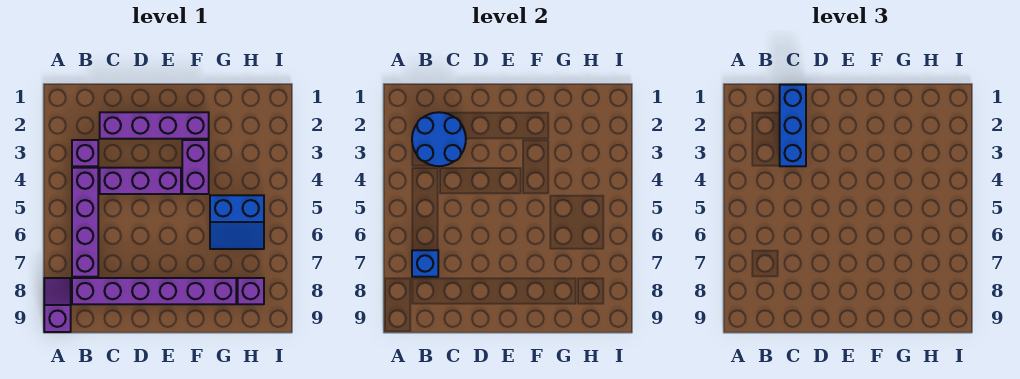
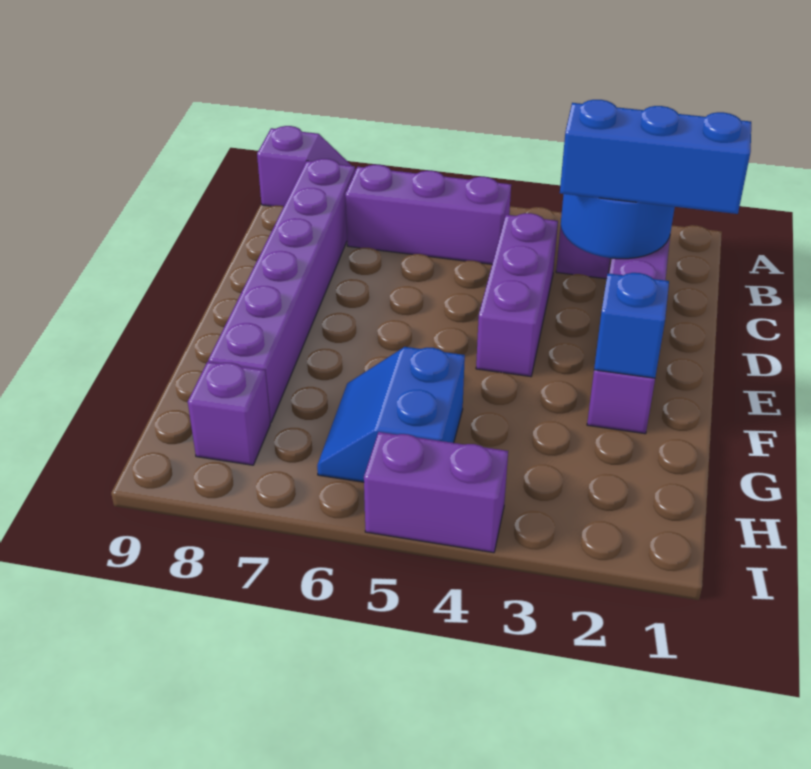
purple brick B4:B7 level 1 -> purple brick B5:B7 level 1
blue brick B7 level 2 -> blue brick F2 level 2
purple brick F3:F4 level 1 -> purple brick I4:I5 level 1

